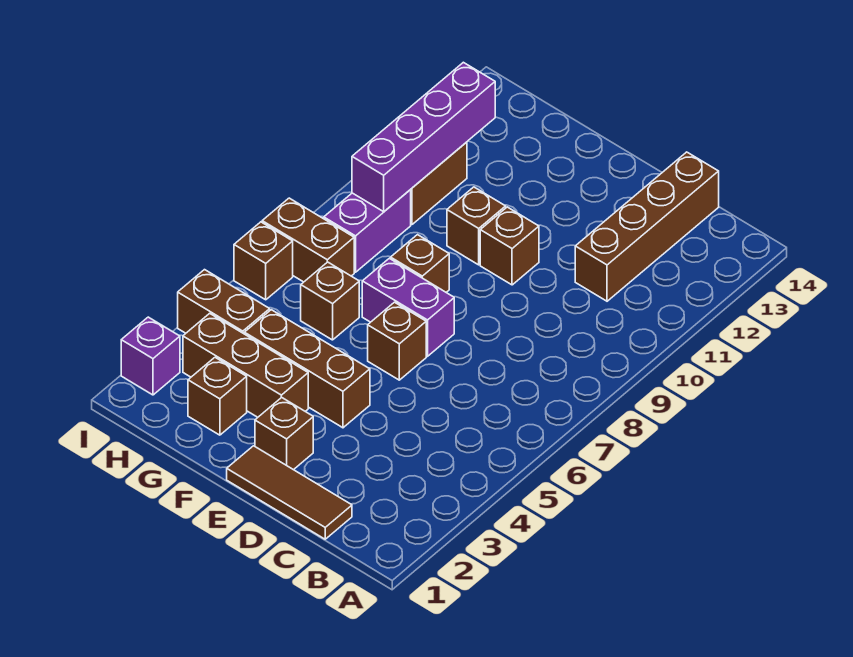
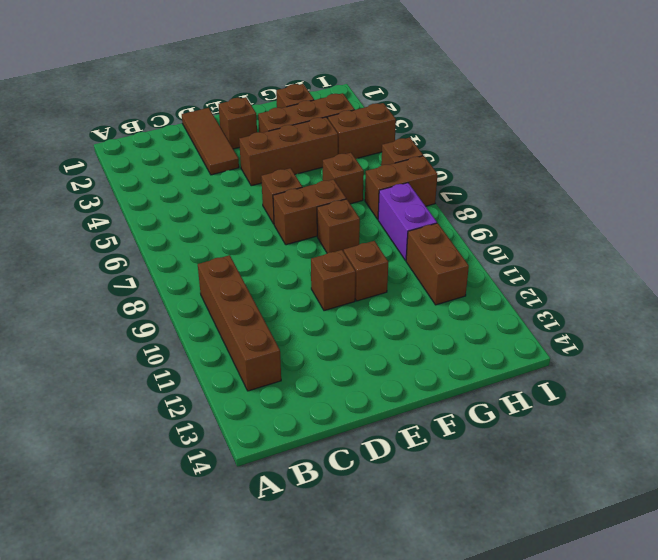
brown tile C1:E1 level 1 -> brown tile D1:D3 level 1
brown brick C11:C14 level 1 -> brown brick B9:B12 level 1
purple brick E7:F7 level 1 -> brown brick E7:F7 level 1
purple brick H9:H12 level 2 -> none
purple brick I2 level 1 -> none

